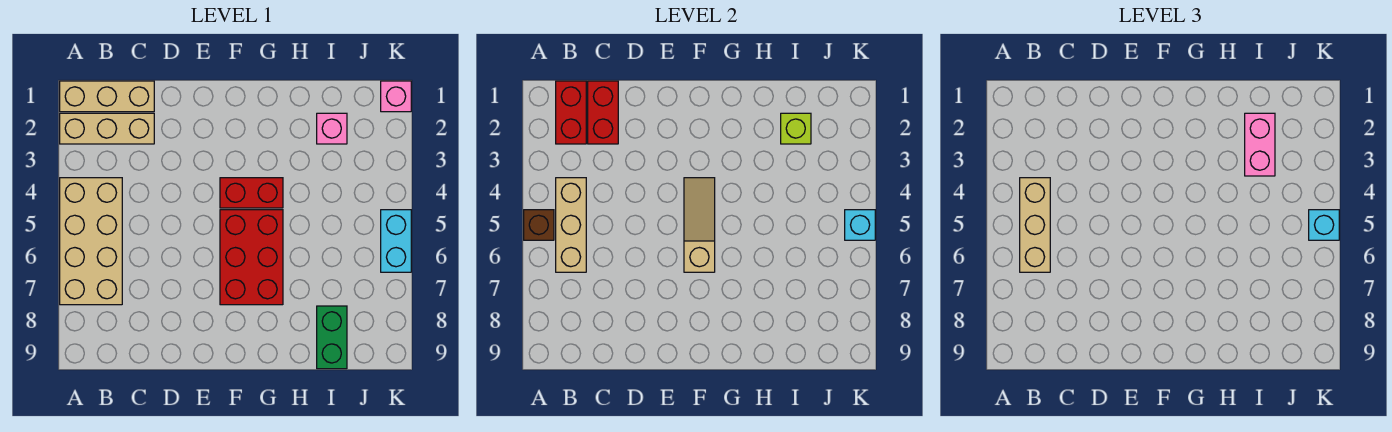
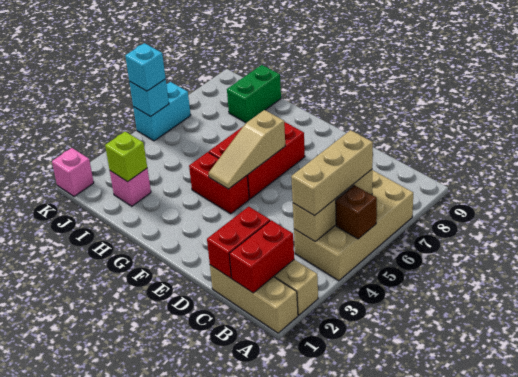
pink brick I2:I3 level 3 -> none

